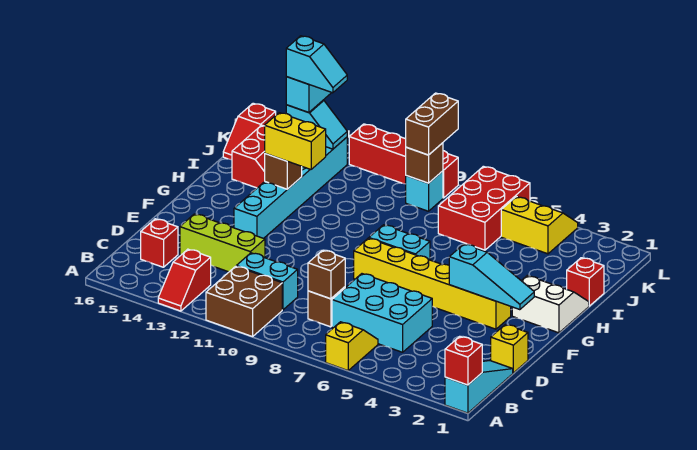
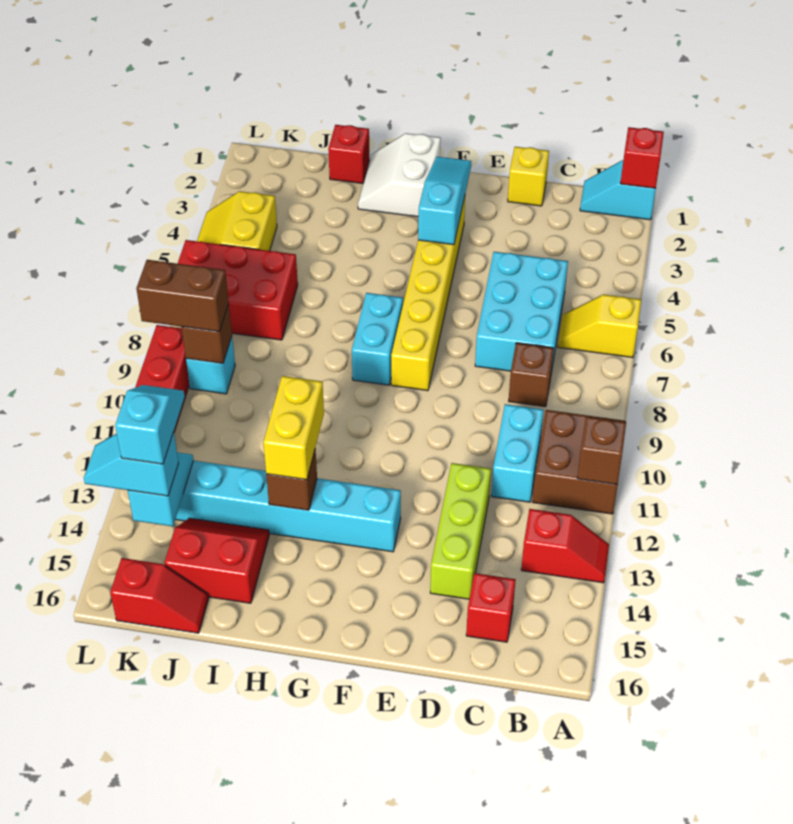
cyan slope A1:C1 level 1 top A -> cyan slope A1:B1 level 1 top A
brown brick C8 level 2 -> brown brick A11 level 2

